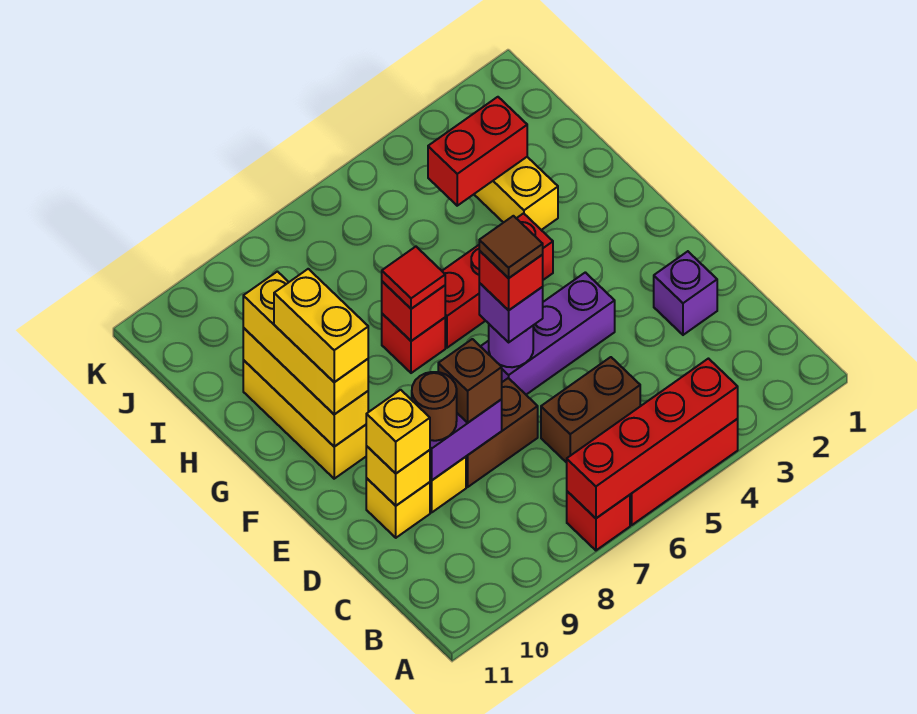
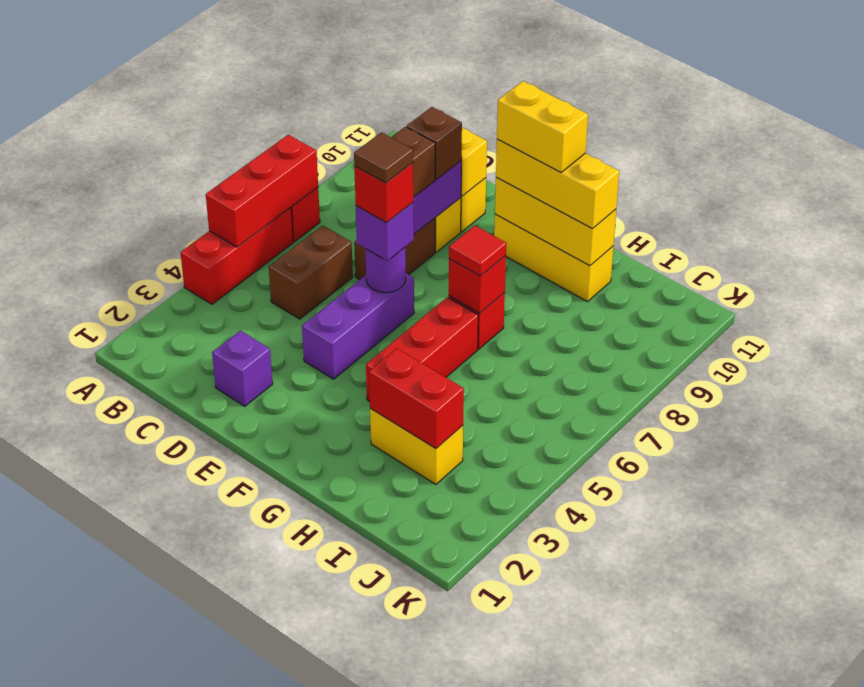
red brick A4:A7 level 2 -> red brick A5:A7 level 2
brown round brick D9 level 3 -> brown brick D9 level 3
yellow brick D10 level 3 -> none
red brick I3:I4 level 2 -> red brick H3:I3 level 2

